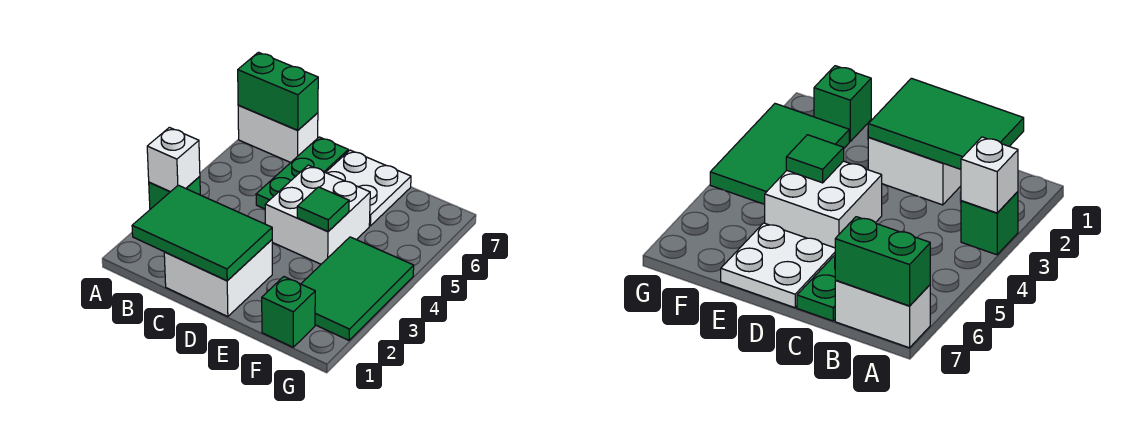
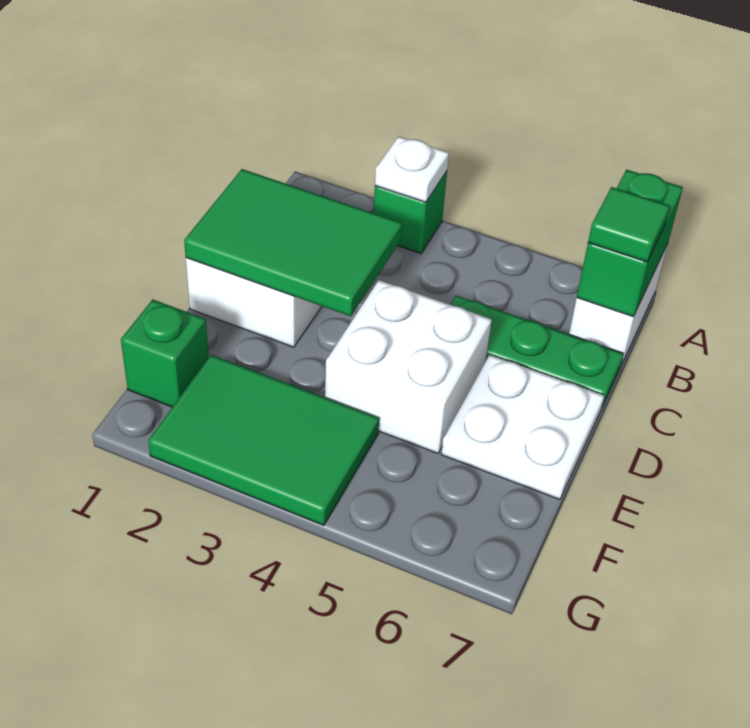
white brick A3 level 2 -> white plate A3 level 2
green tile B1:D2 level 2 -> green tile C1:D3 level 2
green tile E4 level 2 -> green tile B7 level 3

